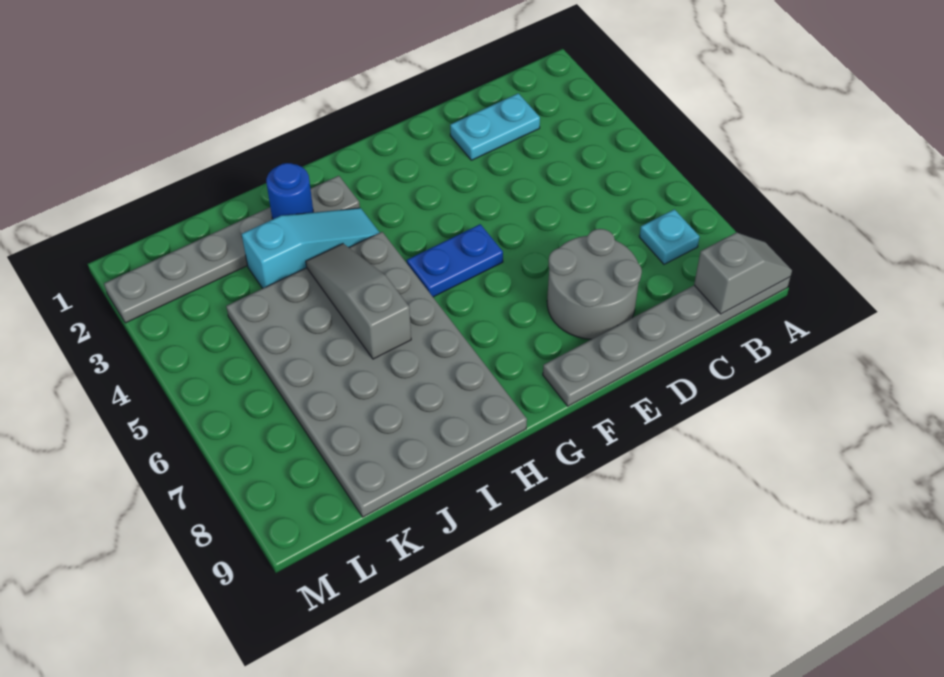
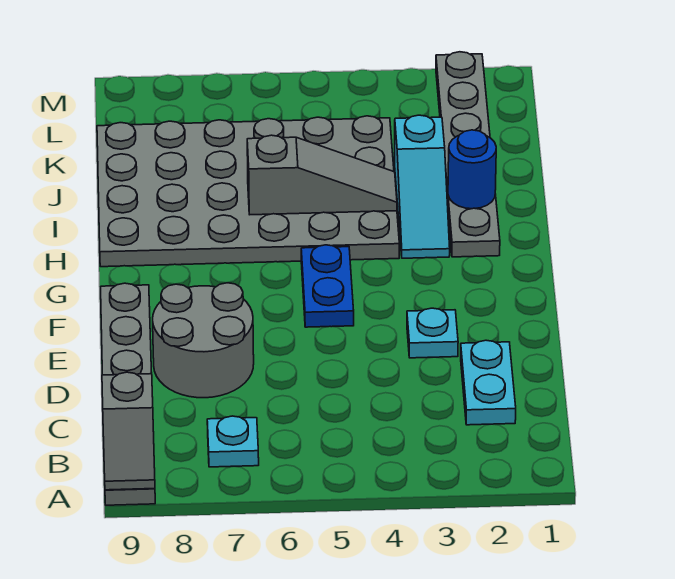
none -> cyan plate E3 level 1

